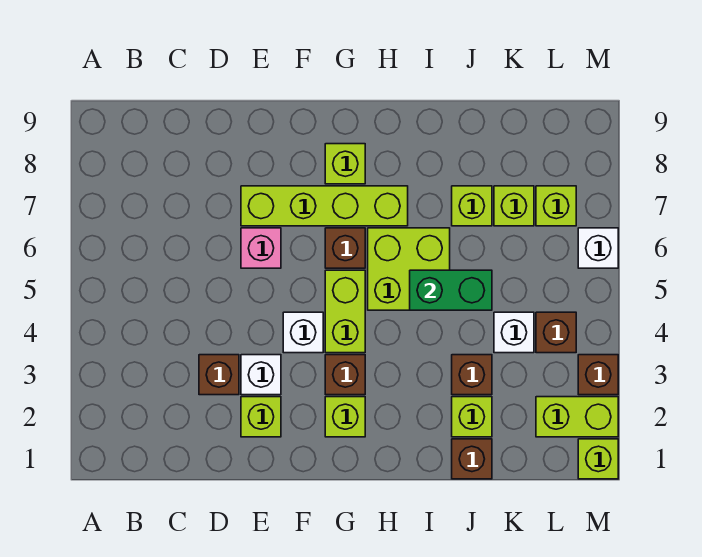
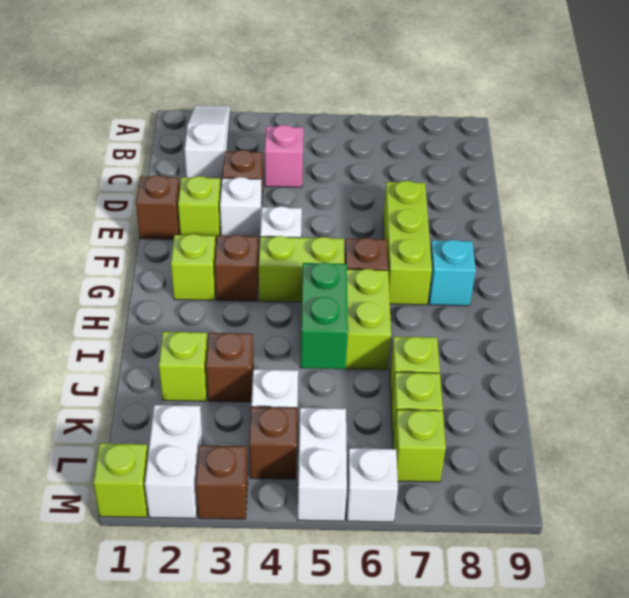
none -> white slope A2:C2 level 1 top C
pink brick E6 level 1 -> pink brick C4 level 1
lime brick E7:H7 level 1 -> lime brick E7:G7 level 1
lime brick G8 level 1 -> cyan brick G8 level 1
brown brick J1 level 1 -> brown brick E1 level 1
lime brick L2:M2 level 1 -> white brick L2:M2 level 1
none -> white brick L5:M5 level 1

